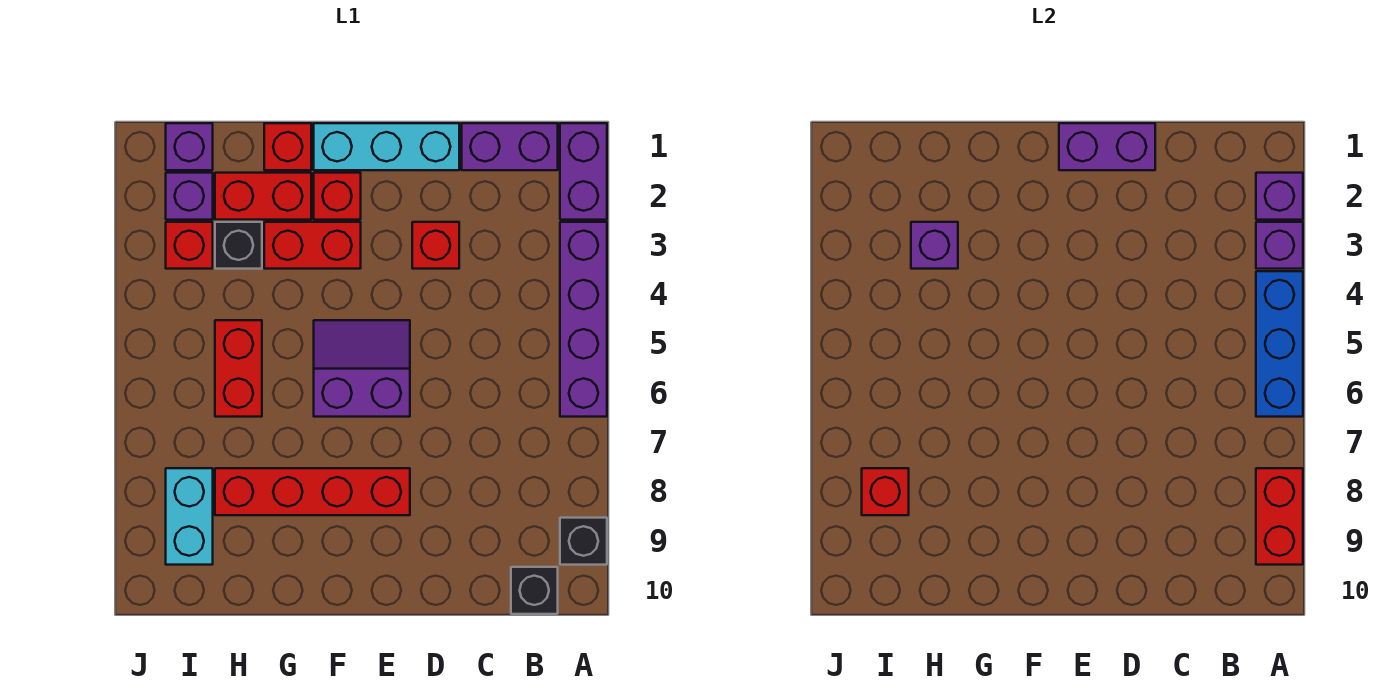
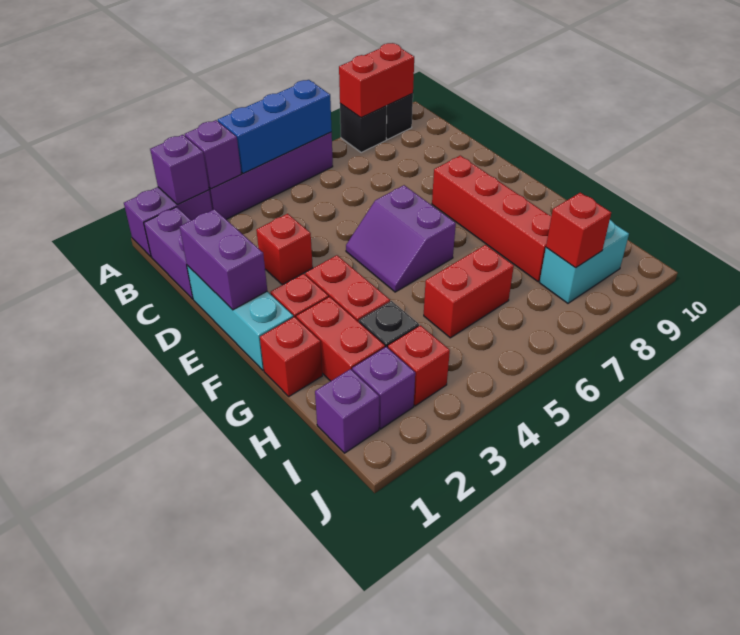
black brick B10 level 1 -> black brick A8 level 1
purple brick H3 level 2 -> none

